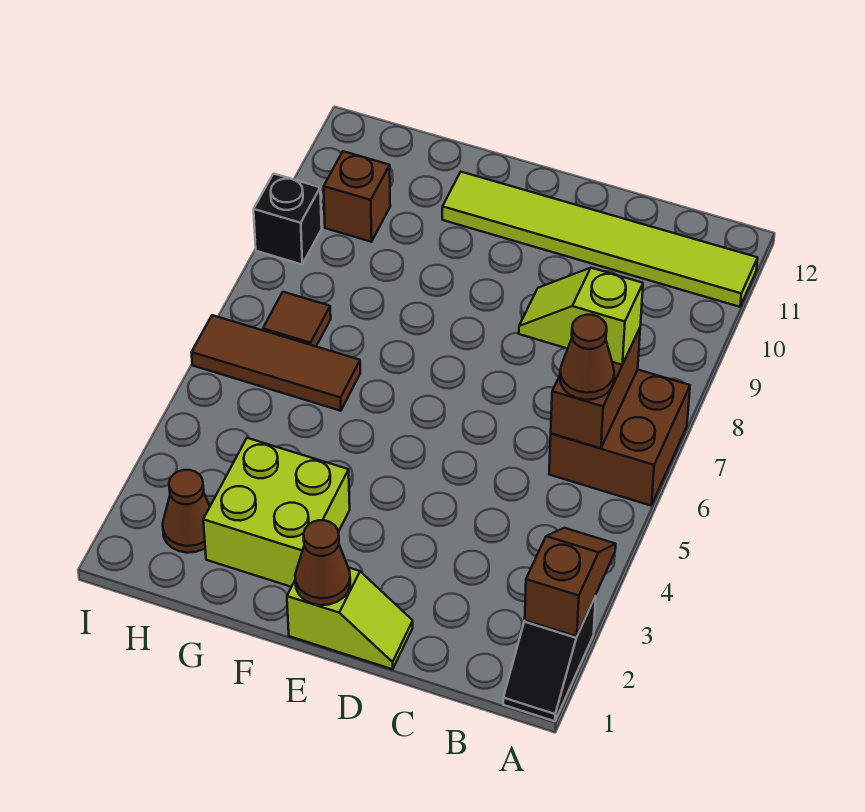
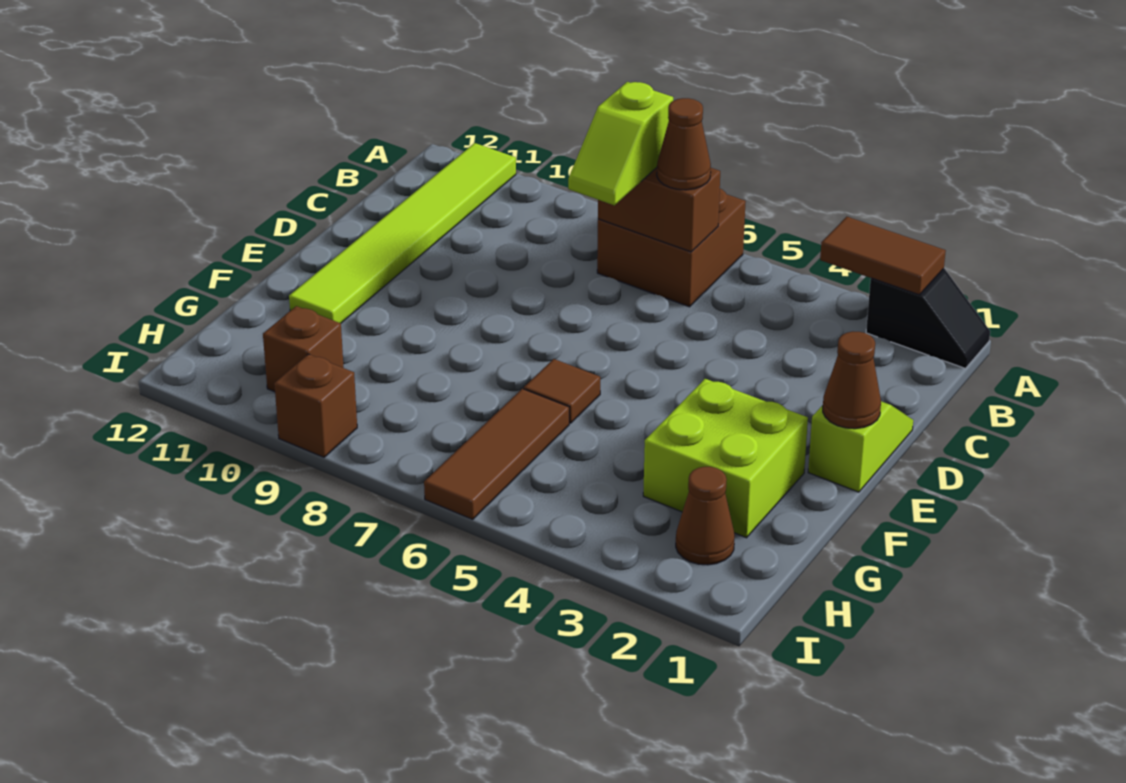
brown slope A2:A3 level 2 top 2 -> brown tile A2:A3 level 2
brown tile H7 level 1 -> brown tile F6 level 1
black brick I9 level 1 -> brown brick I9 level 1

